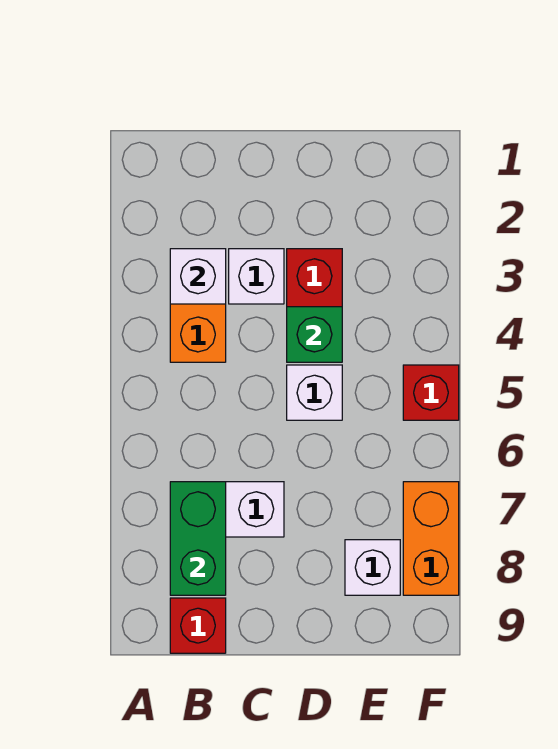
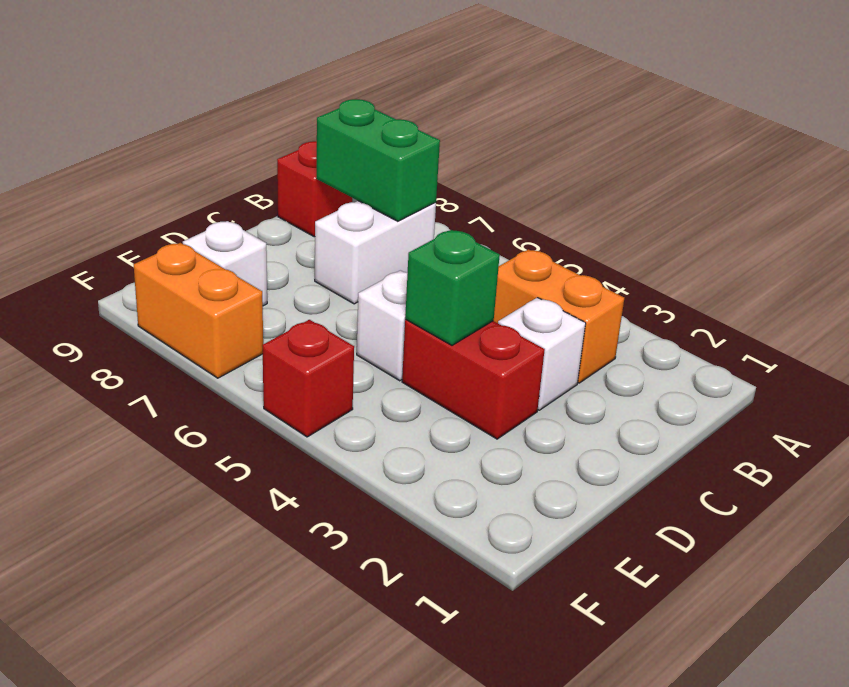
white brick B3 level 2 -> none

